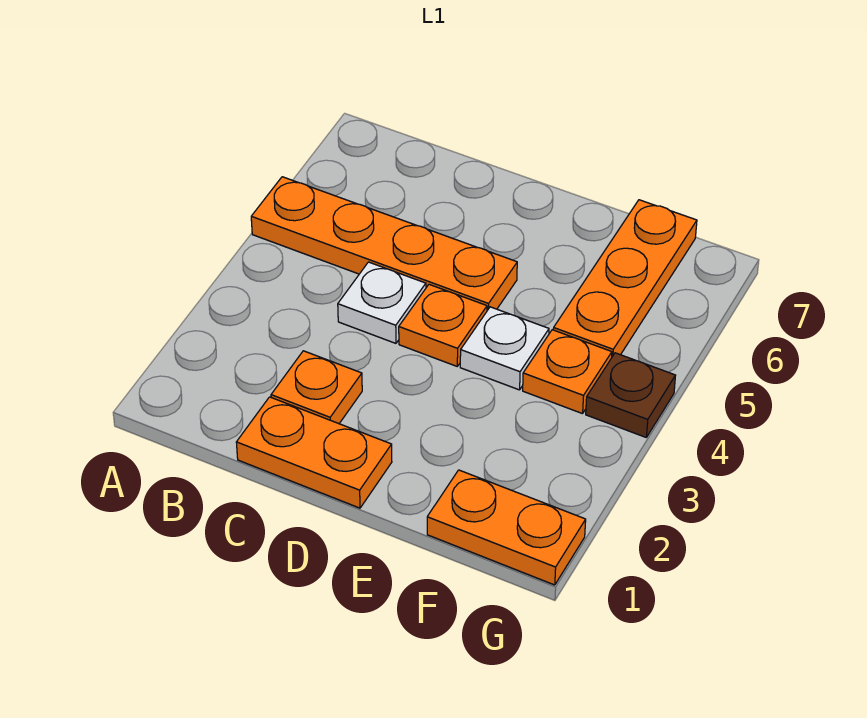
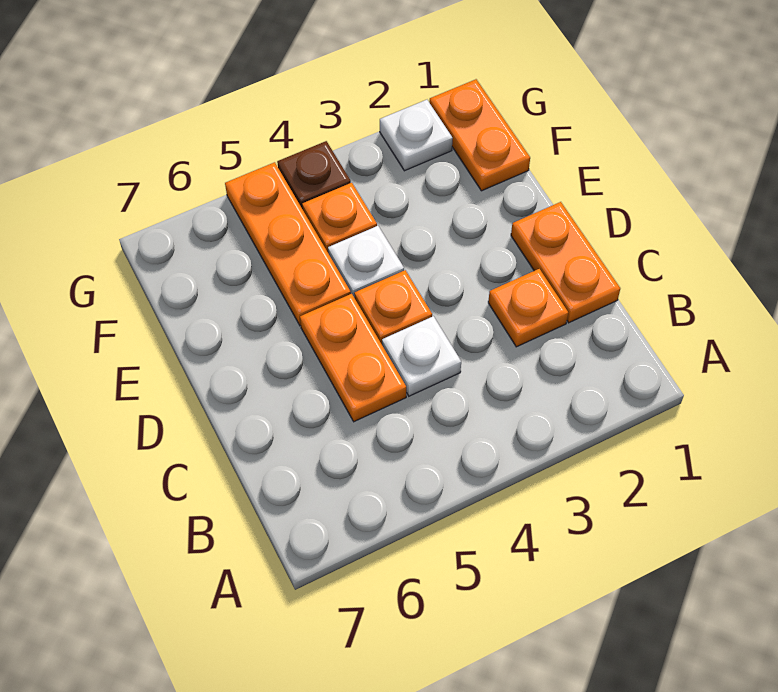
orange plate A5:D5 level 1 -> orange plate C5:D5 level 1
orange plate F5:F7 level 1 -> orange plate E5:G5 level 1
none -> white plate G2 level 1

